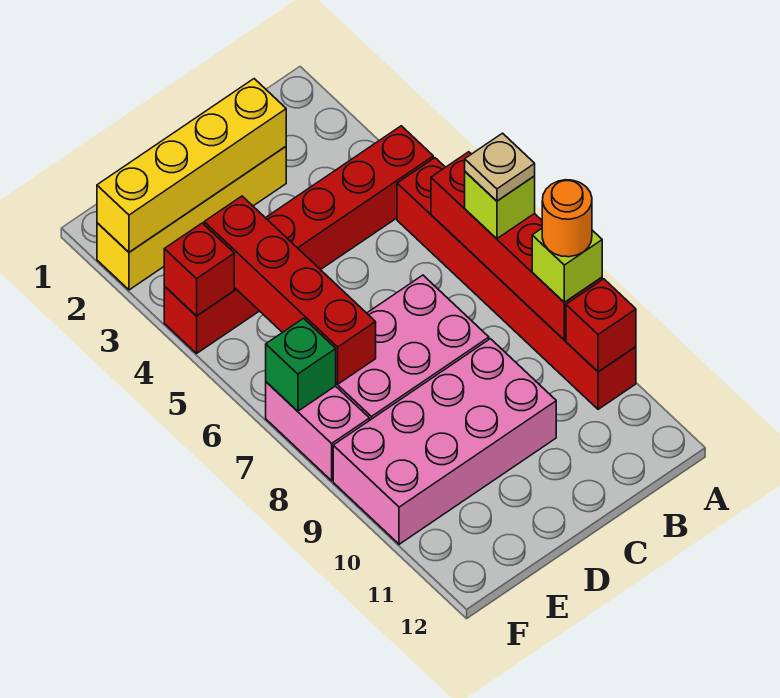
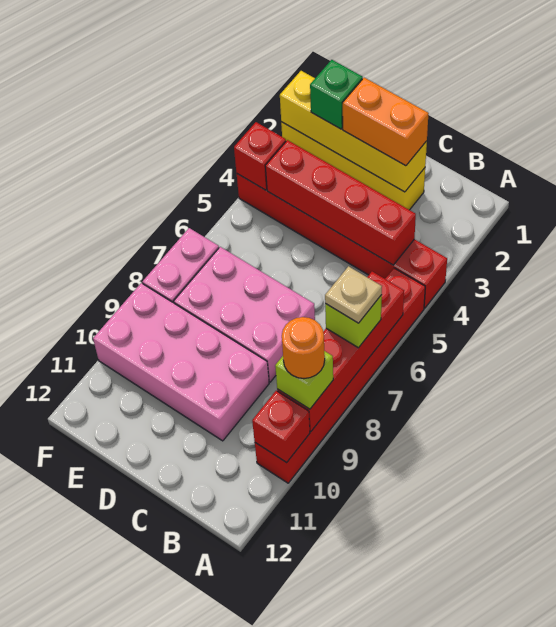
none -> orange brick C2:D2 level 3
red brick E4:E7 level 2 -> red brick B4:E4 level 2
green brick F7 level 2 -> green brick E2 level 3

